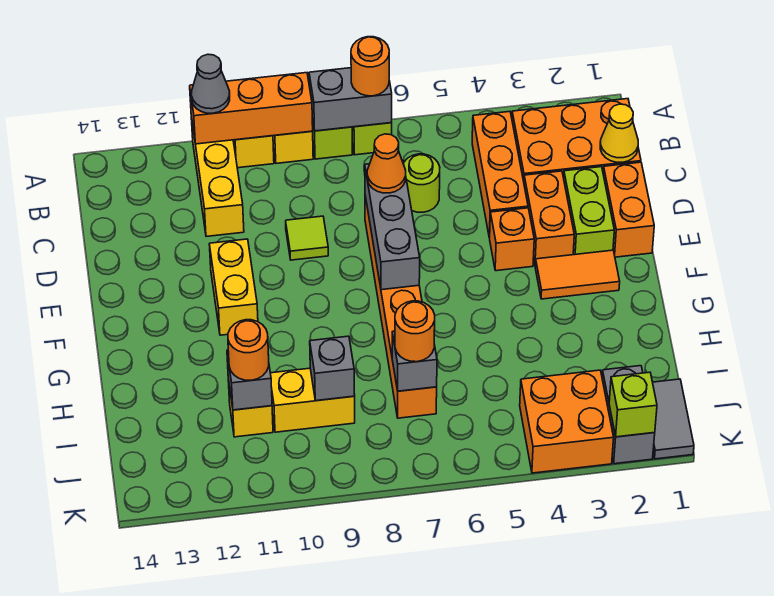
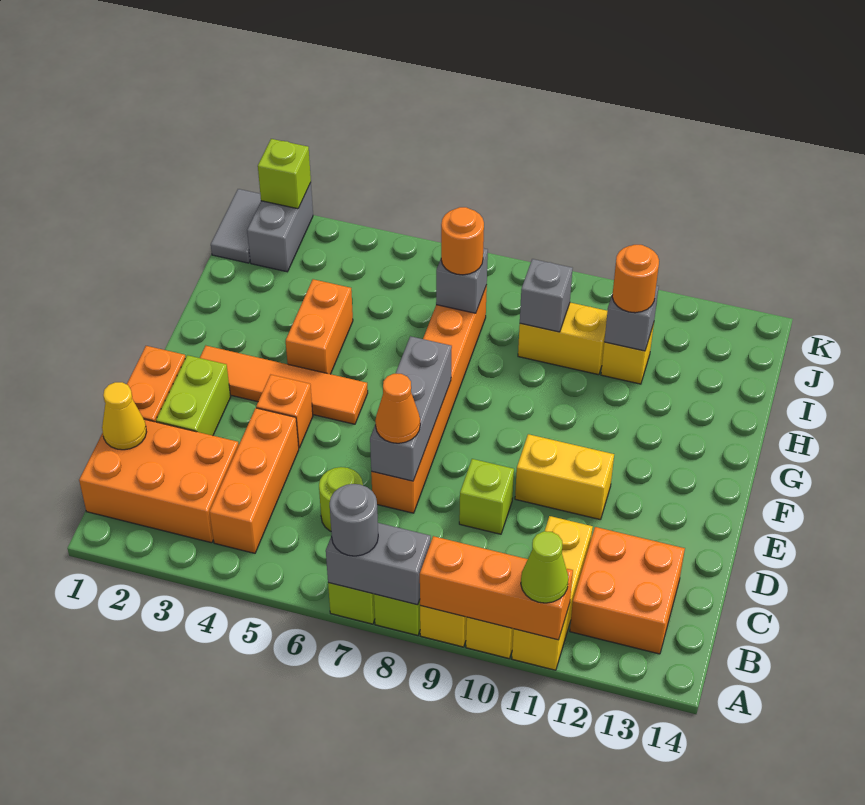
orange round brick A7 level 3 -> grey round brick A7 level 3
grey cone A11 level 3 -> lime cone A11 level 3
orange brick D3:E3 level 1 -> orange brick G4:H4 level 1
lime tile D9 level 1 -> lime brick D9 level 1
yellow brick E11:F11 level 1 -> yellow brick E10:E11 level 1
orange tile F2:F3 level 1 -> orange tile F2:F5 level 1
orange brick J3:K4 level 1 -> orange brick B12:C13 level 1

